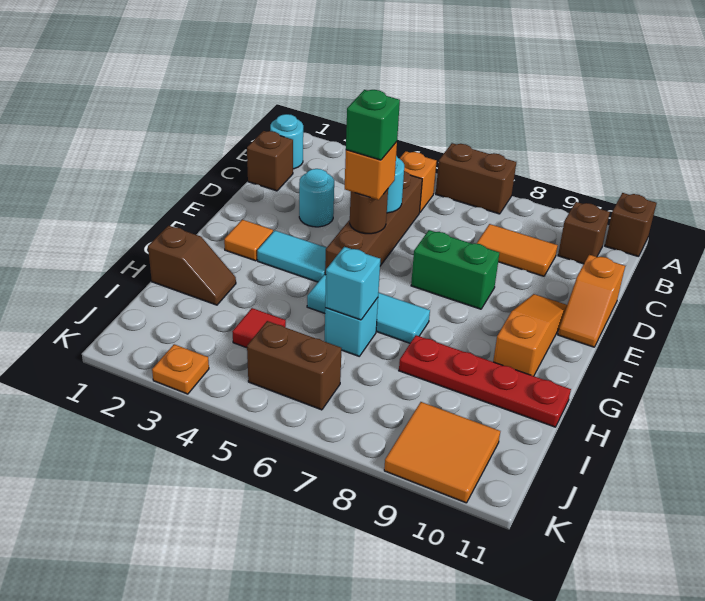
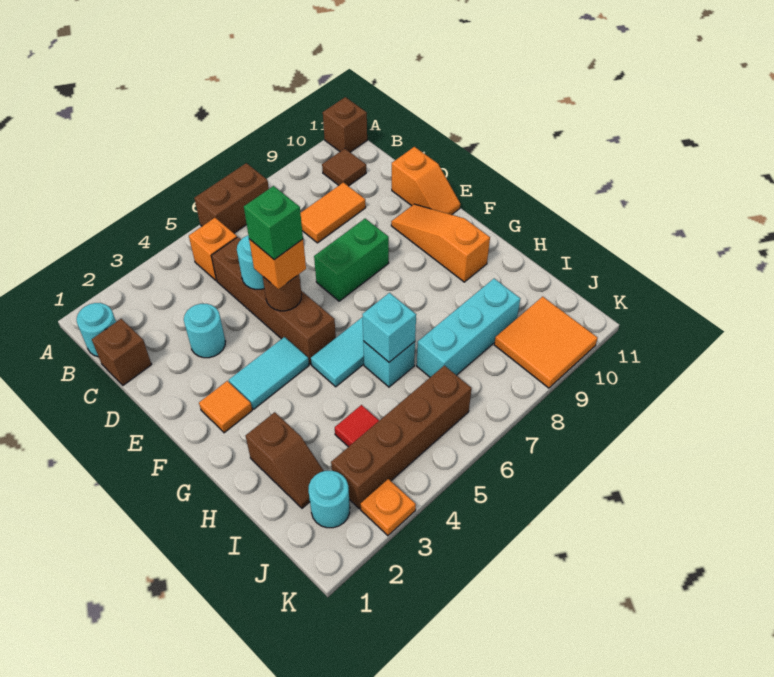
brown brick B10 level 1 -> brown tile B10 level 1
brown slope H1:H2 level 1 top 1 -> brown slope H2:I2 level 1 top H
red plate H8:H11 level 1 -> none
none -> cyan brick I7:I9 level 1
none -> cyan round brick J2 level 1
brown brick J5:J6 level 1 -> brown brick J3:J6 level 1

